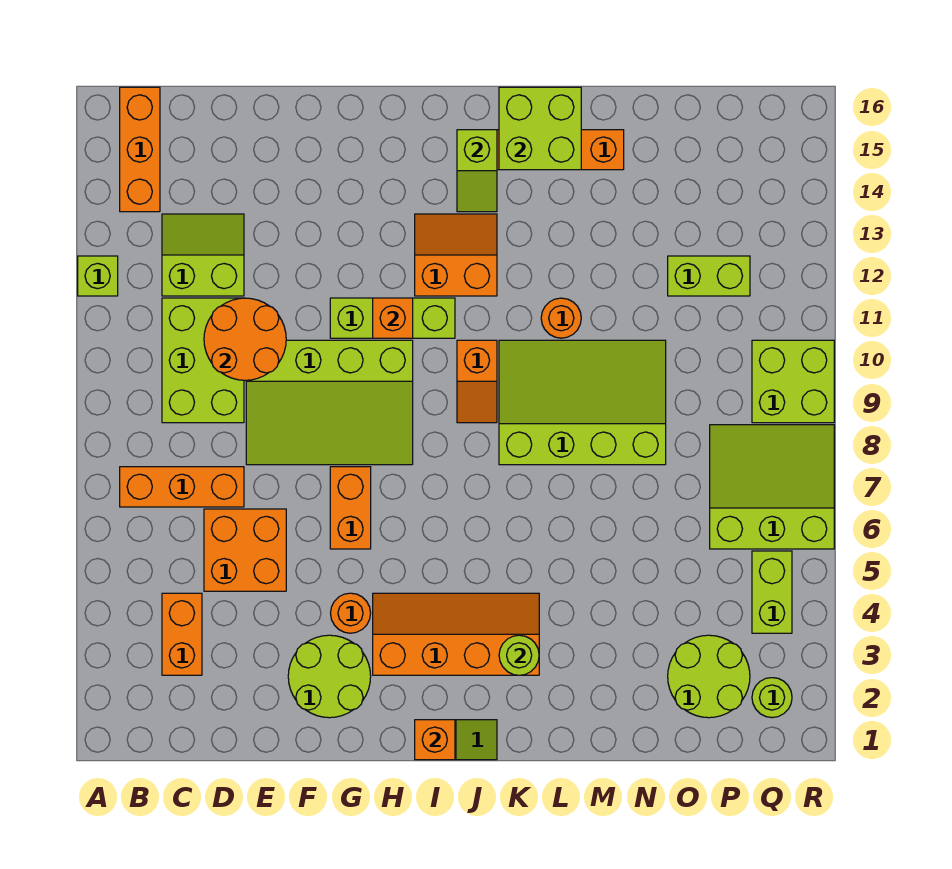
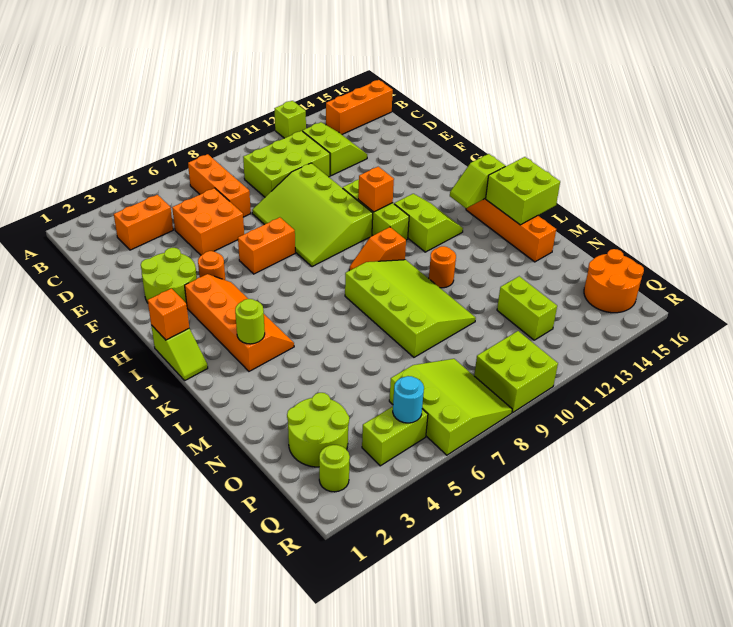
orange round brick D10:E11 level 2 -> orange round brick P15:Q16 level 1
orange slope I12:J13 level 1 top 12 -> lime slope I12:J13 level 1 top 12
none -> cyan round brick Q5 level 2

